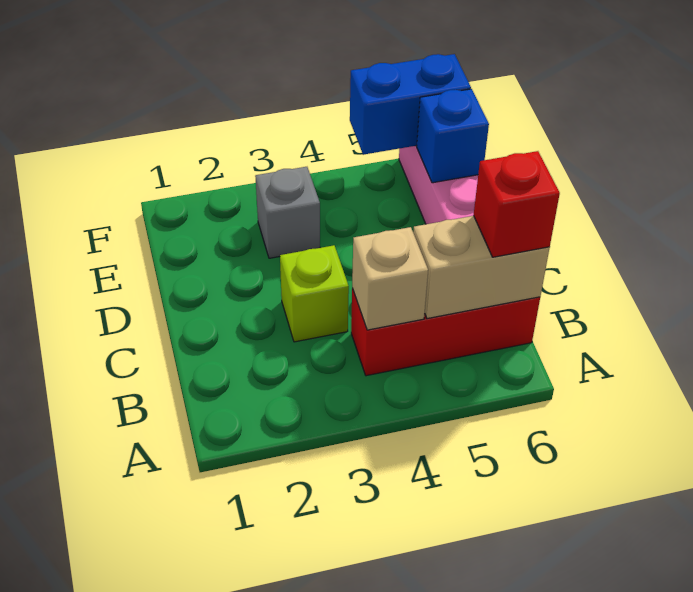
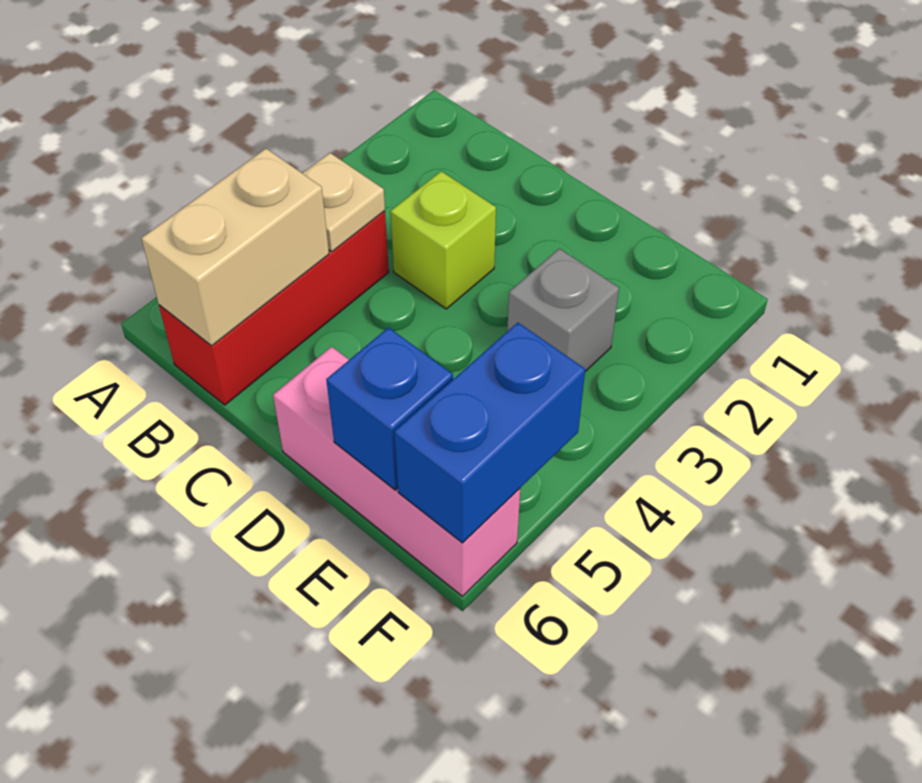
tan brick B4 level 2 -> tan plate B4 level 2
red brick B6 level 3 -> none

